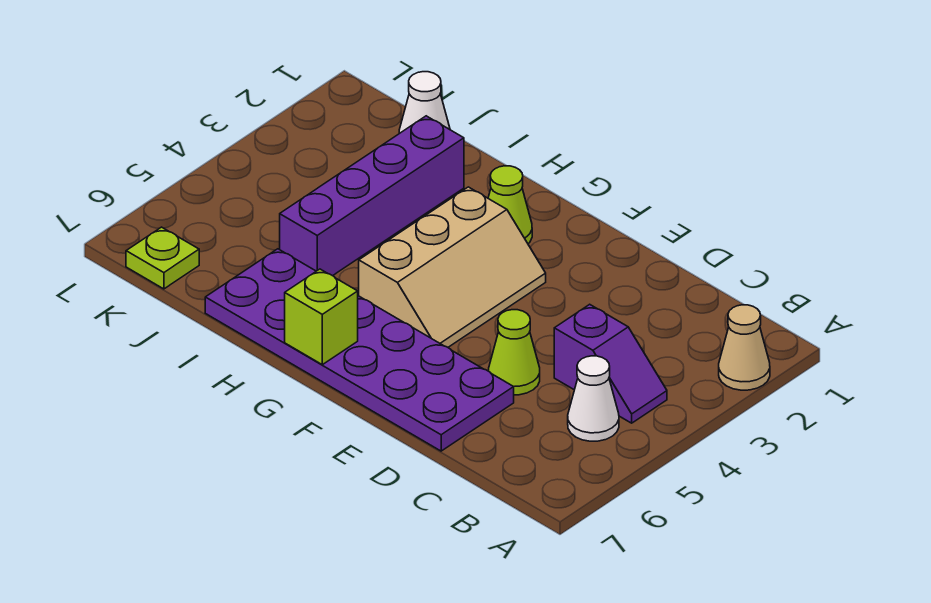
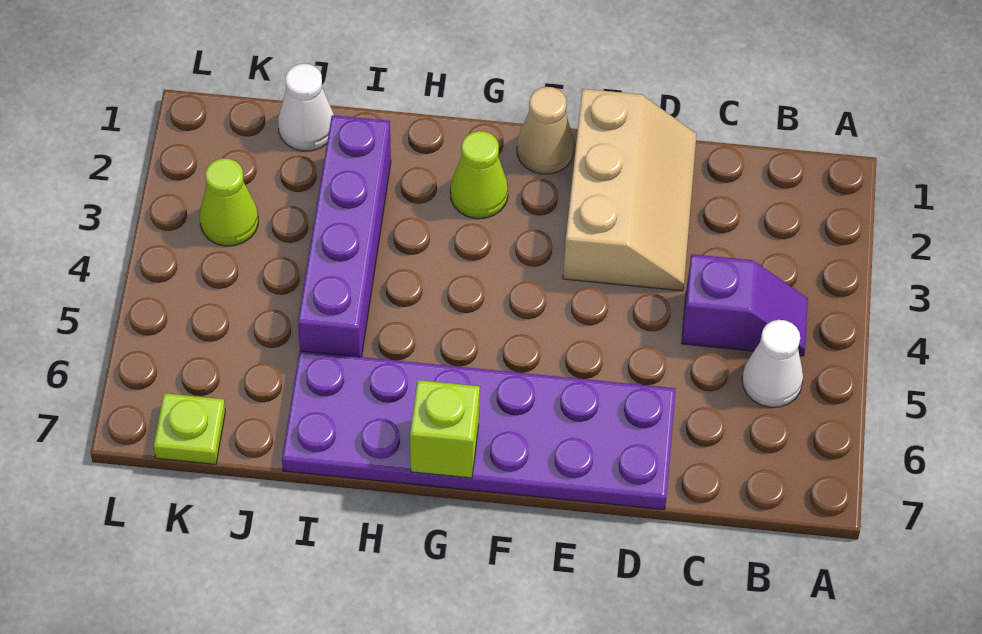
tan cone A2 level 1 -> tan cone F1 level 1
lime cone D5 level 1 -> lime cone K3 level 1
tan slope F3:G5 level 1 top G -> tan slope D1:E3 level 1 top E

